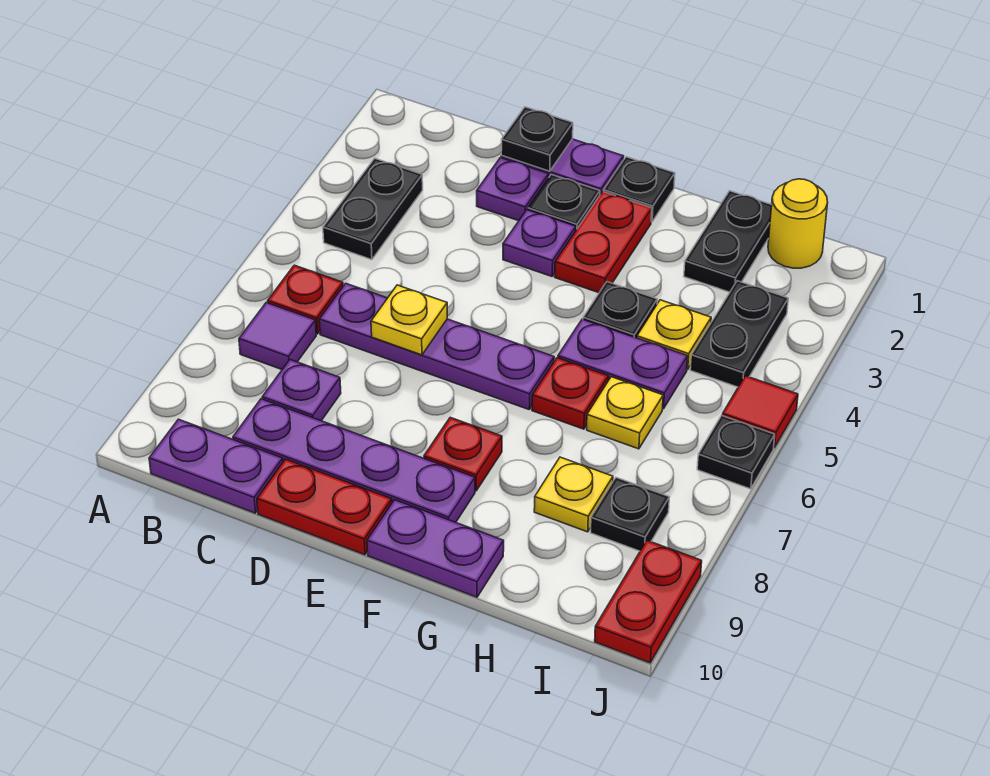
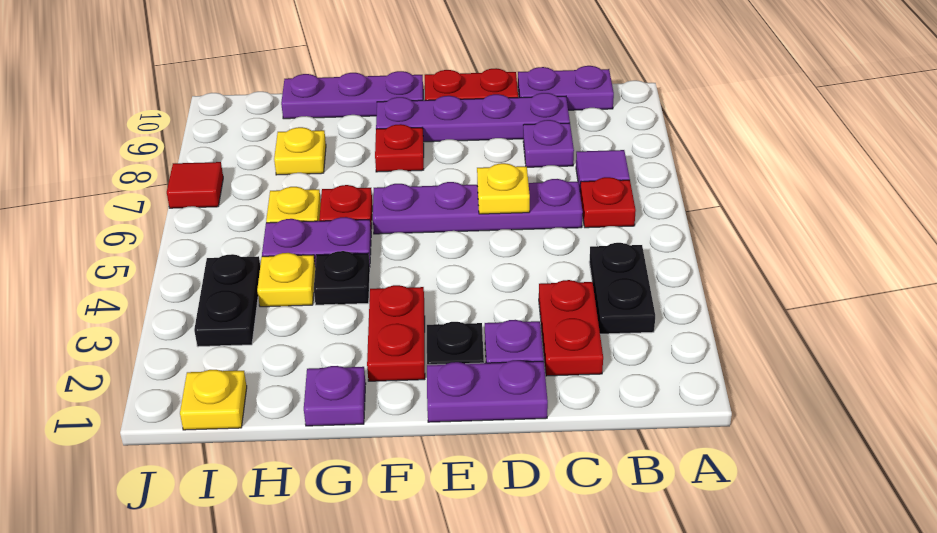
black plate D1 level 2 -> none
purple plate E3 level 1 -> purple plate G1 level 1
black plate F1 level 1 -> none
purple plate F10:G10 level 1 -> purple plate F10:H10 level 1
black plate H1:H2 level 1 -> none
yellow round brick I1 level 1 -> yellow plate I1 level 1
black plate I8 level 1 -> none
red tile J5 level 1 -> red tile J7 level 1
black plate J6 level 1 -> none
red plate J9:J10 level 1 -> red plate C2:C3 level 1

